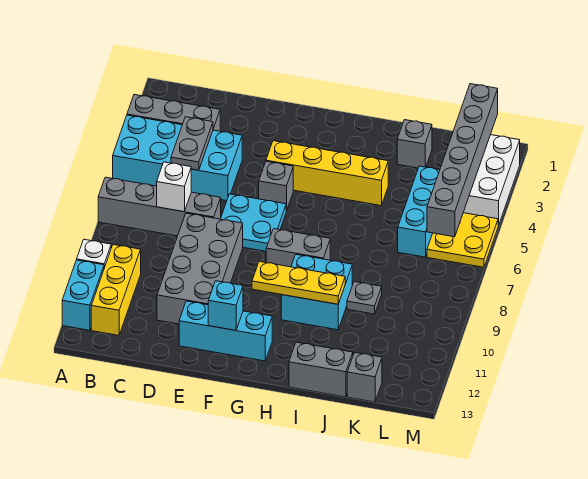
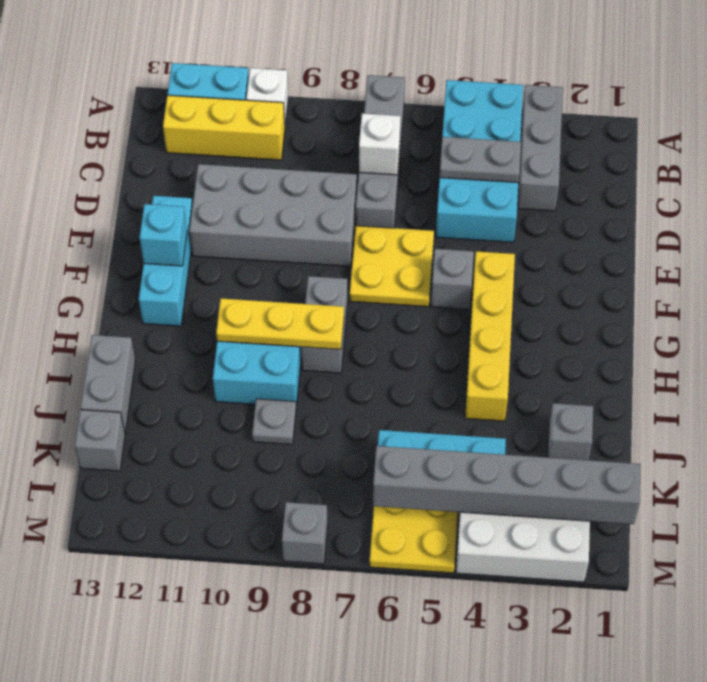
cyan plate E6:F7 level 1 -> yellow plate E6:F7 level 1
yellow plate G10:I10 level 2 -> yellow plate H8:H10 level 2
none -> grey brick M8 level 1

